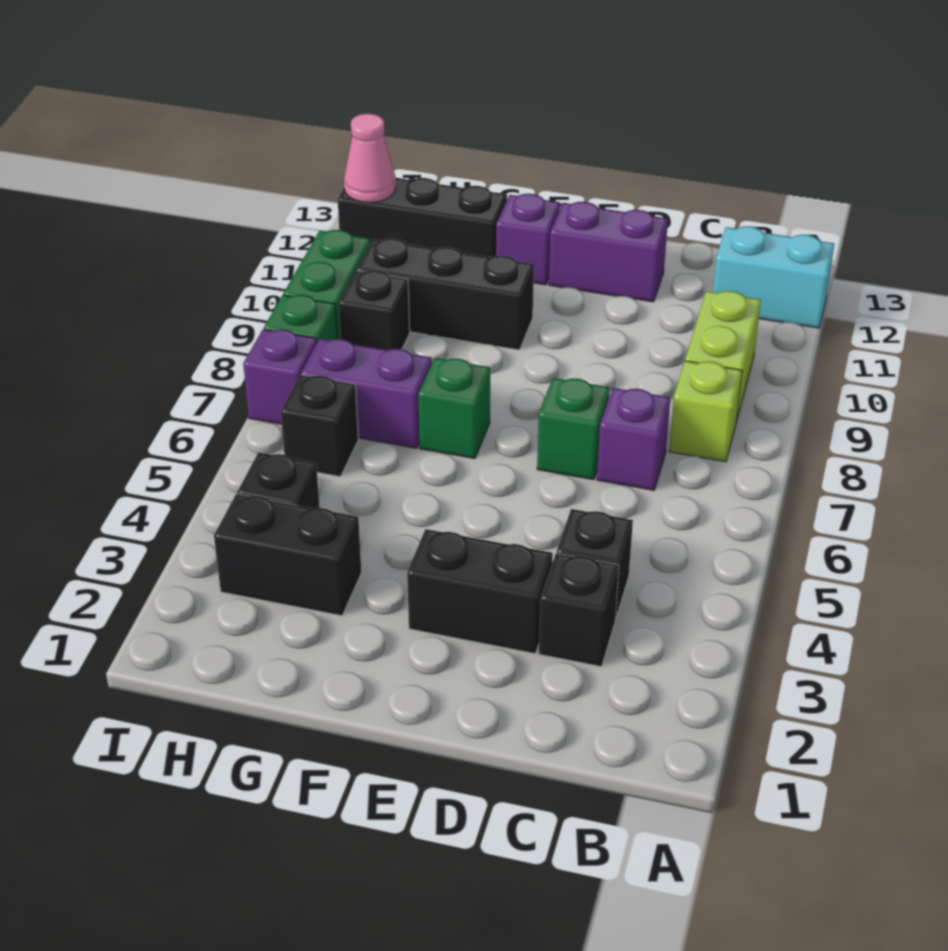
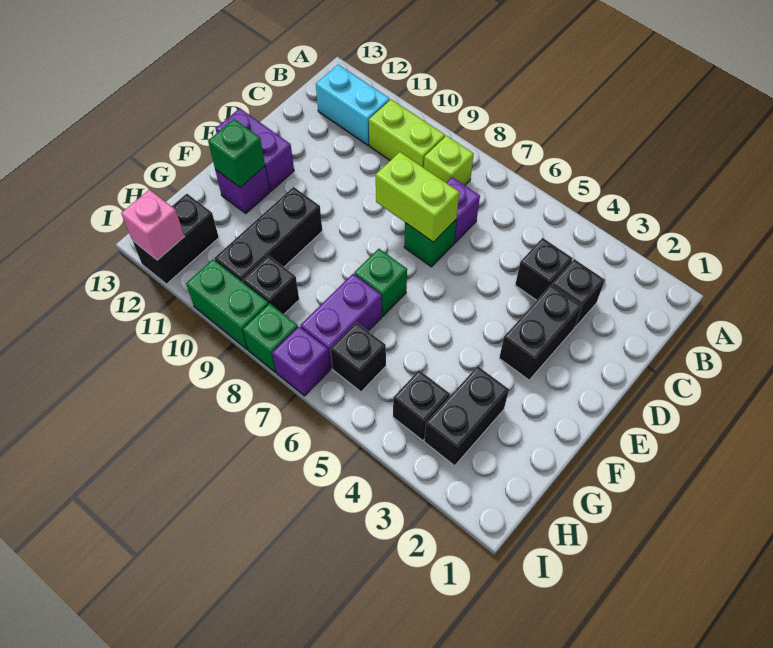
cyan brick A12:B12 level 1 -> cyan brick B11:B12 level 1
none -> lime brick D7:D8 level 2
purple brick D12:E12 level 1 -> purple brick E12:E13 level 1
none -> green brick F12 level 2
black brick G12:I12 level 1 -> black brick H12:I12 level 1
pink cone I12 level 2 -> pink brick I12 level 2

